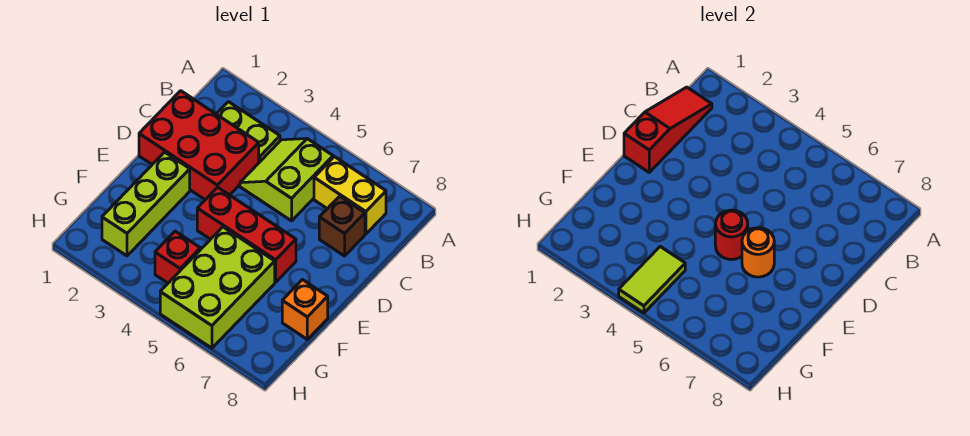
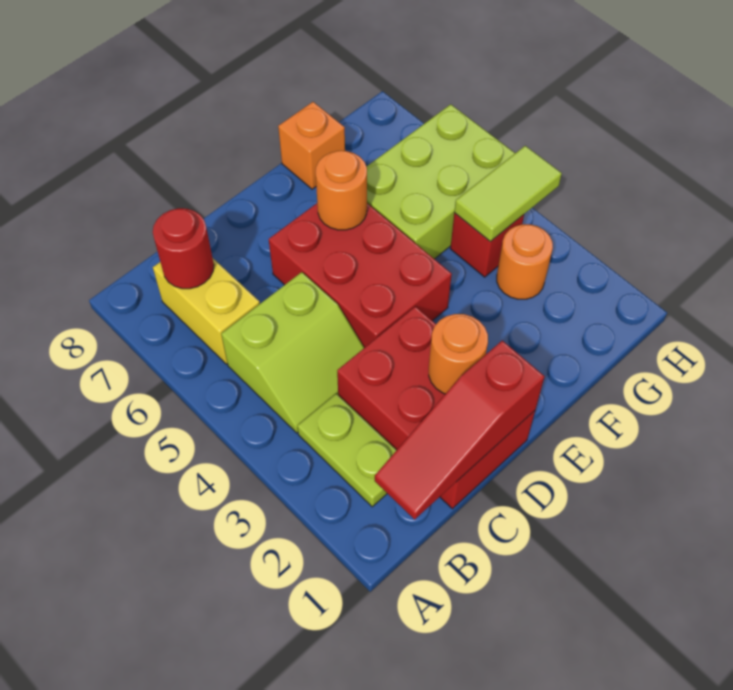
brown brick C7 level 1 -> none
none -> orange round brick D2 level 2
lime brick E2:G2 level 1 -> none
red brick E4:E6 level 1 -> red brick D4:E6 level 1
red round brick E5 level 2 -> red round brick B7 level 2
none -> orange round brick G3 level 1

